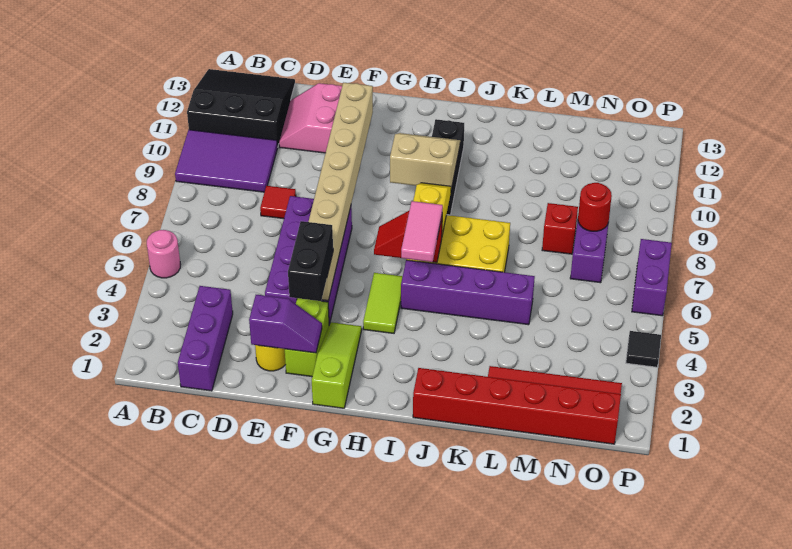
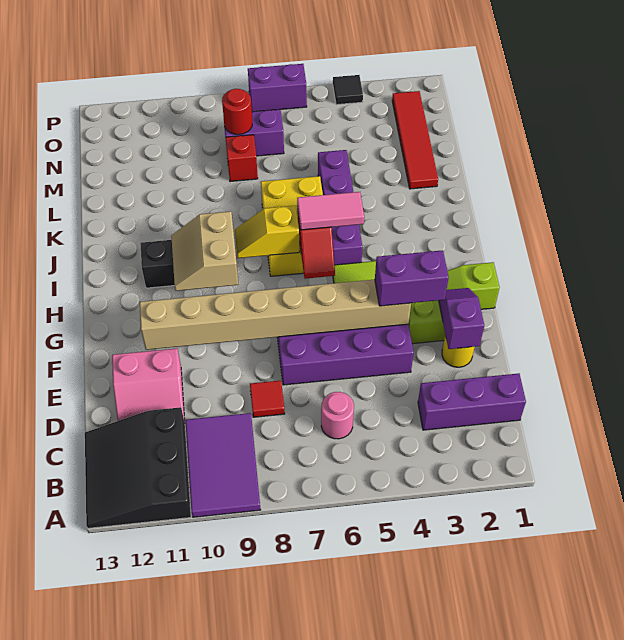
pink round brick A5 level 1 -> pink round brick C6 level 1
black brick F3:F4 level 3 -> purple brick F3:F4 level 3
red brick J1:O1 level 1 -> none

